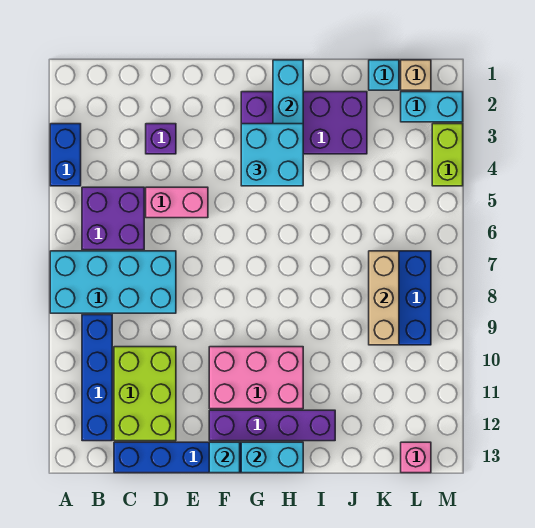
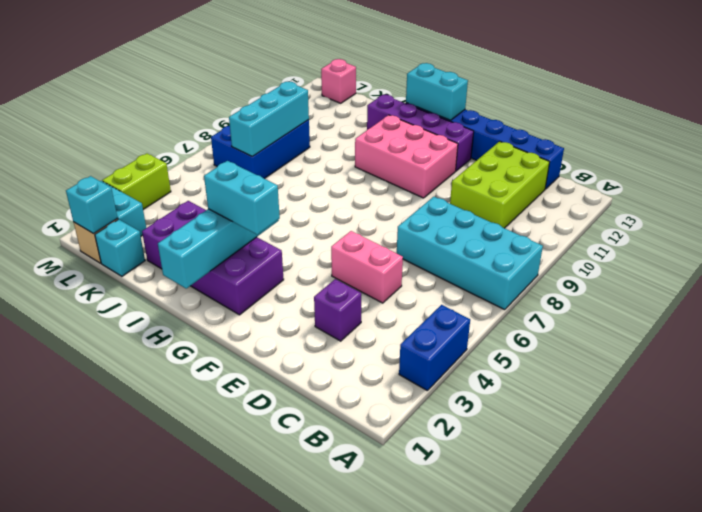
purple brick B5:C6 level 1 -> none
blue brick B9:B12 level 1 -> none
cyan brick F13 level 2 -> cyan brick L1 level 2
cyan brick G3:H4 level 3 -> cyan brick G3:H3 level 3
tan brick K7:K9 level 2 -> cyan brick K7:K9 level 2

